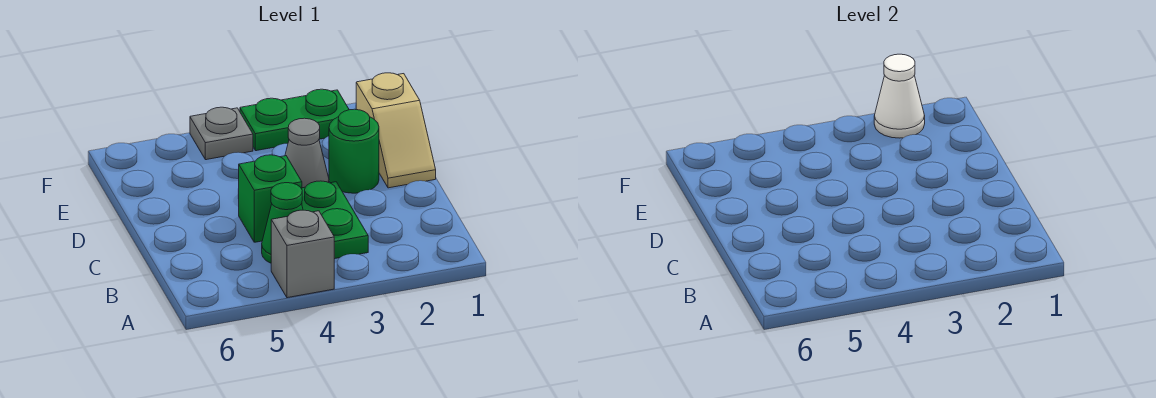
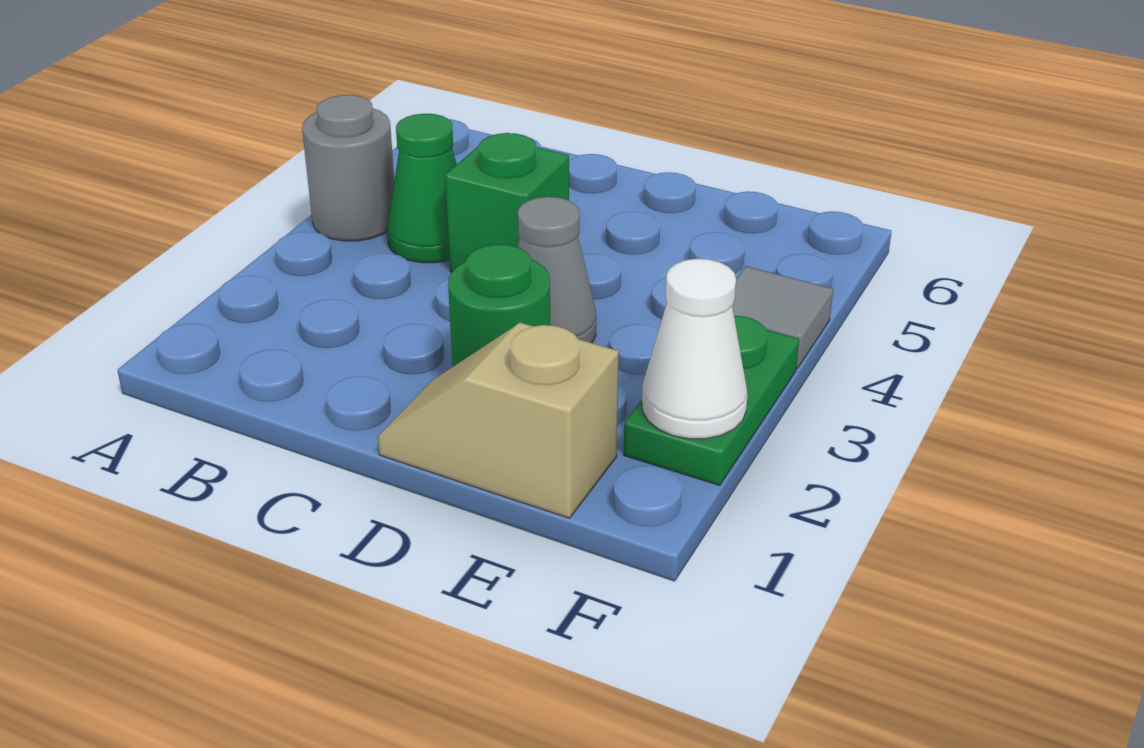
grey brick A4 level 1 -> grey round brick A4 level 1
green plate B3:C3 level 1 -> none
grey plate F4 level 1 -> grey tile F4 level 1

